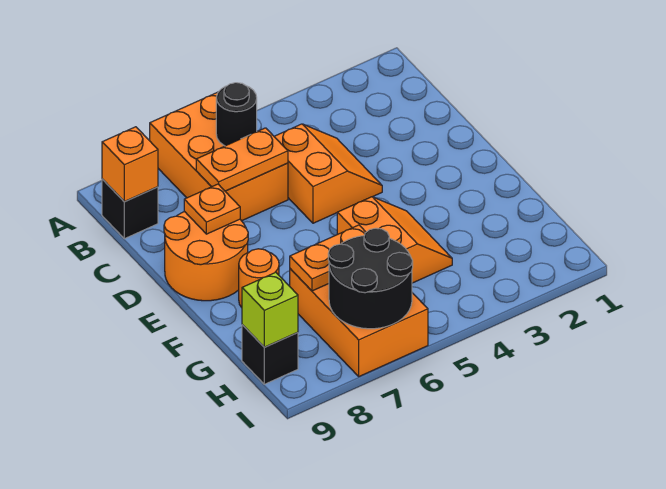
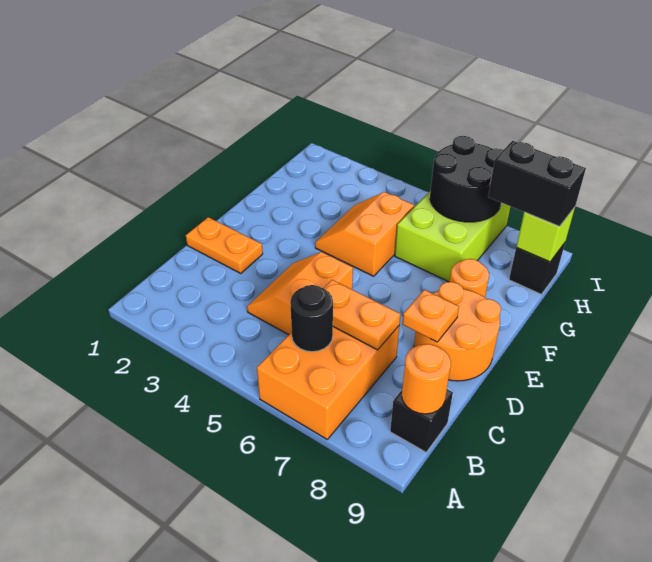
orange brick B9 level 2 -> orange round brick B9 level 2
orange brick G6:I7 level 1 -> lime brick G6:I7 level 1
orange plate G6:G7 level 2 -> orange plate D1:D2 level 1
none -> black brick H8:H9 level 3

